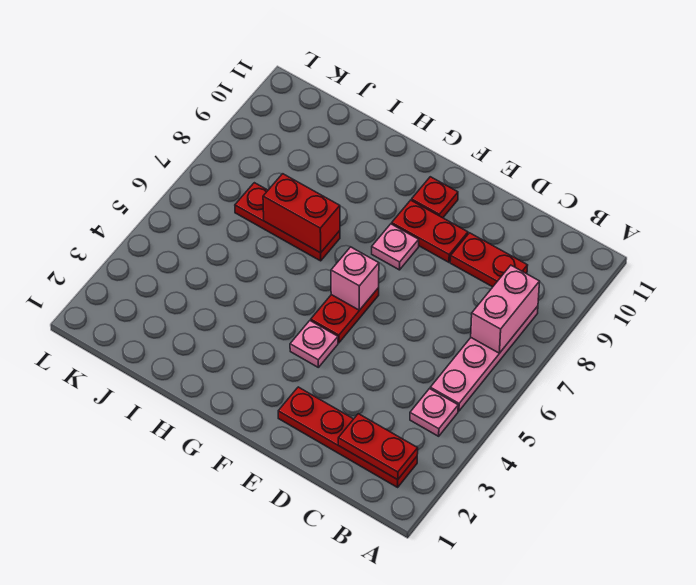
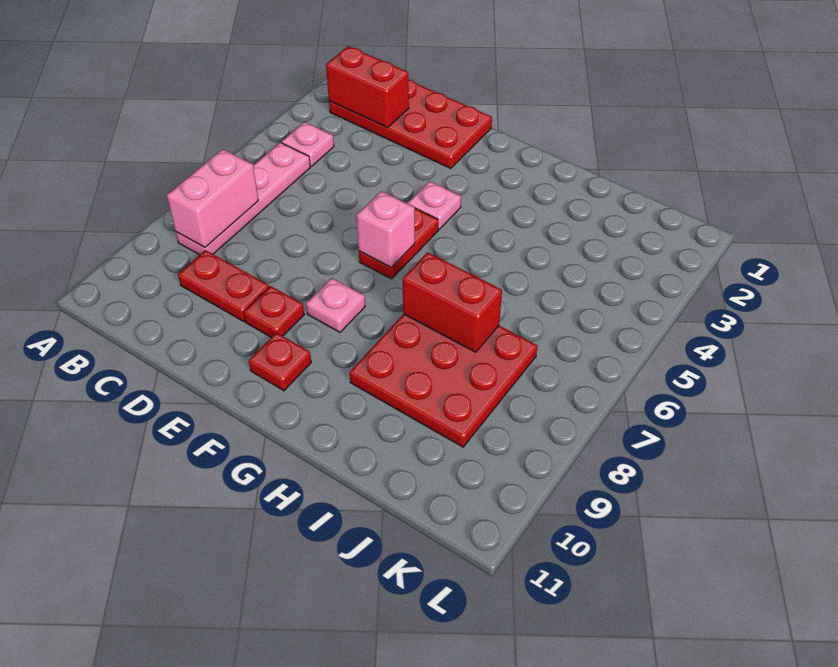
red plate B2:E2 level 1 -> red plate B1:E2 level 1
red plate B2:C2 level 2 -> red brick B2:C2 level 2
red plate E9:F9 level 1 -> red plate E9 level 1
red plate H7:J7 level 1 -> red plate H7:J9 level 1

